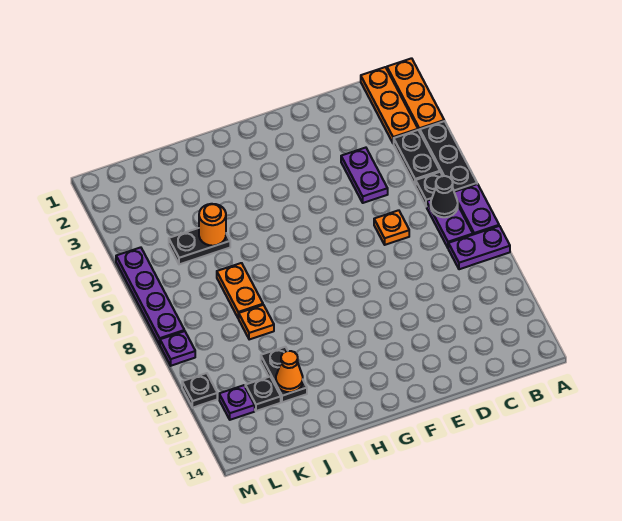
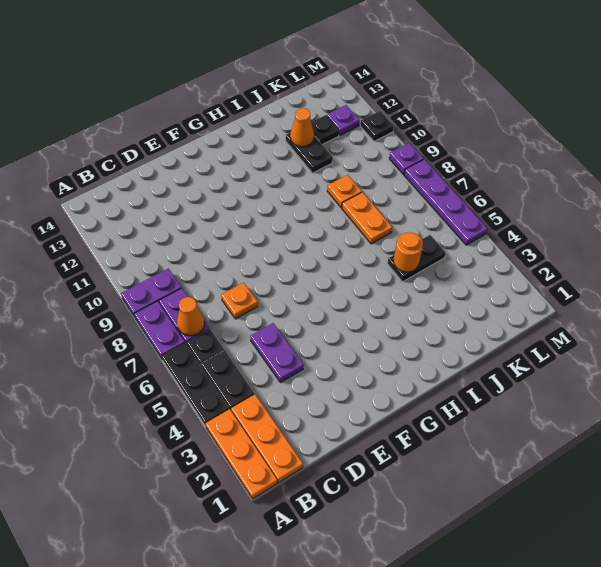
black cone B7 level 2 -> orange cone B7 level 2

